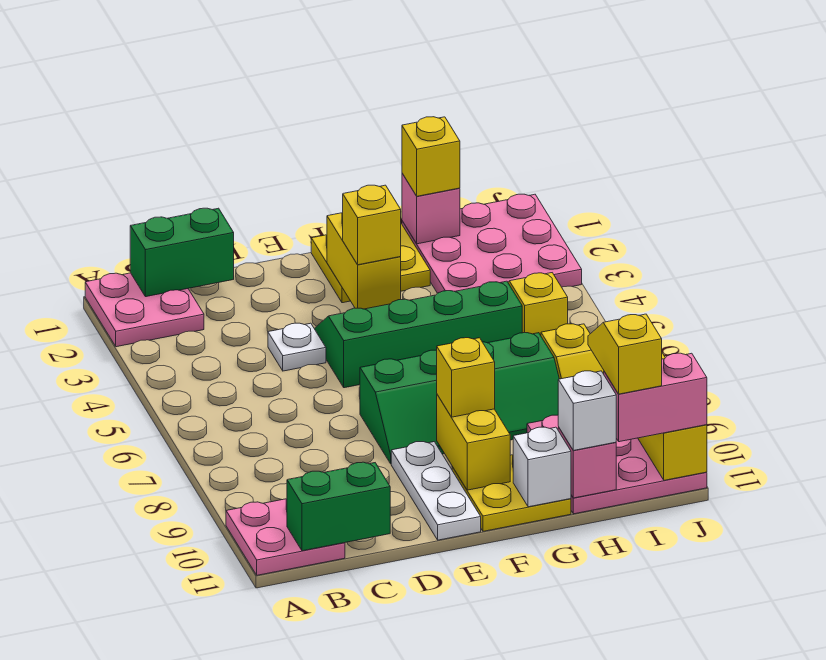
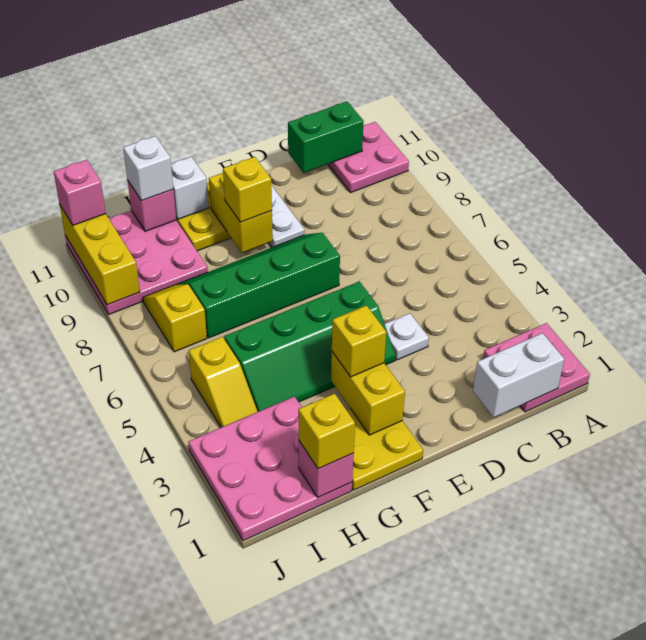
green brick B1:C1 level 2 -> white brick B1:C1 level 2
yellow slope I10:I11 level 4 top 11 -> none
pink brick I11:J11 level 3 -> pink brick J11 level 3

